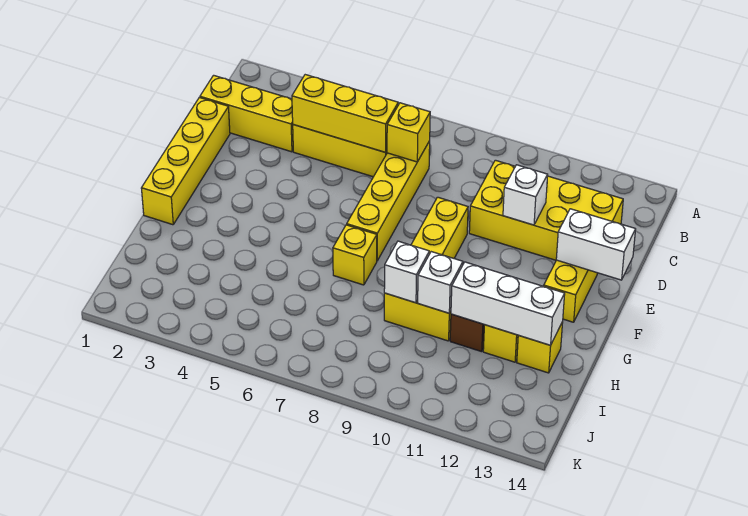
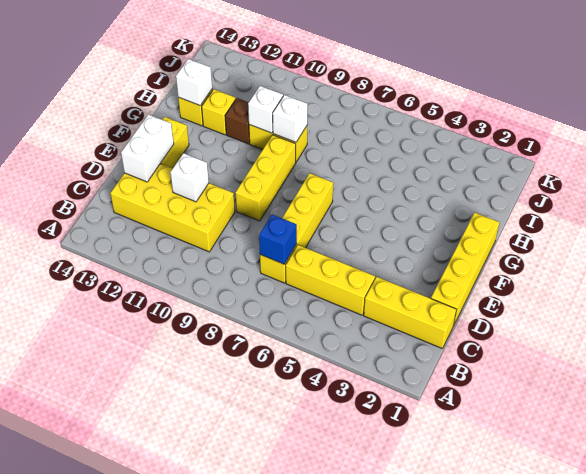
yellow brick C4:C6 level 2 -> none
yellow brick C7 level 2 -> blue brick C7 level 2
white brick E13:E14 level 2 -> white brick D13:E13 level 2
yellow brick G7 level 1 -> none
white brick H11:H13 level 2 -> white brick H13 level 2

